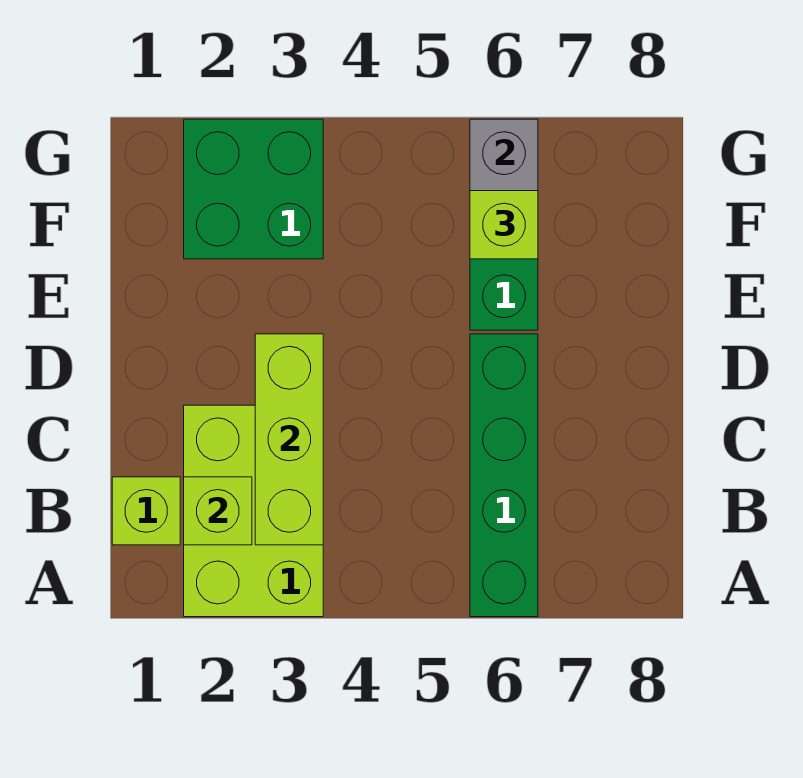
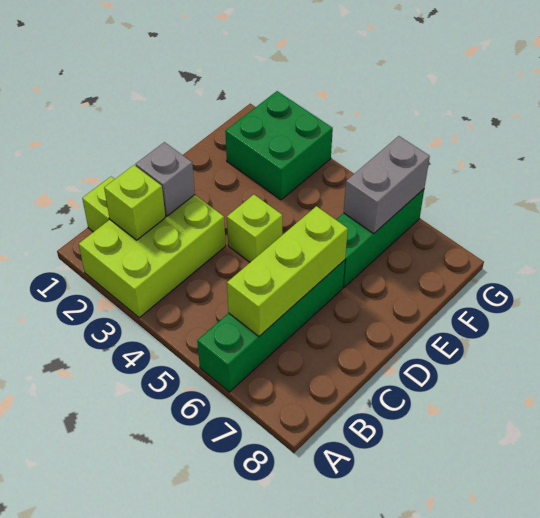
lime brick B3:D3 level 2 -> lime brick B6:D6 level 2
none -> grey brick C2 level 2
lime brick F6 level 3 -> lime brick D4 level 1

